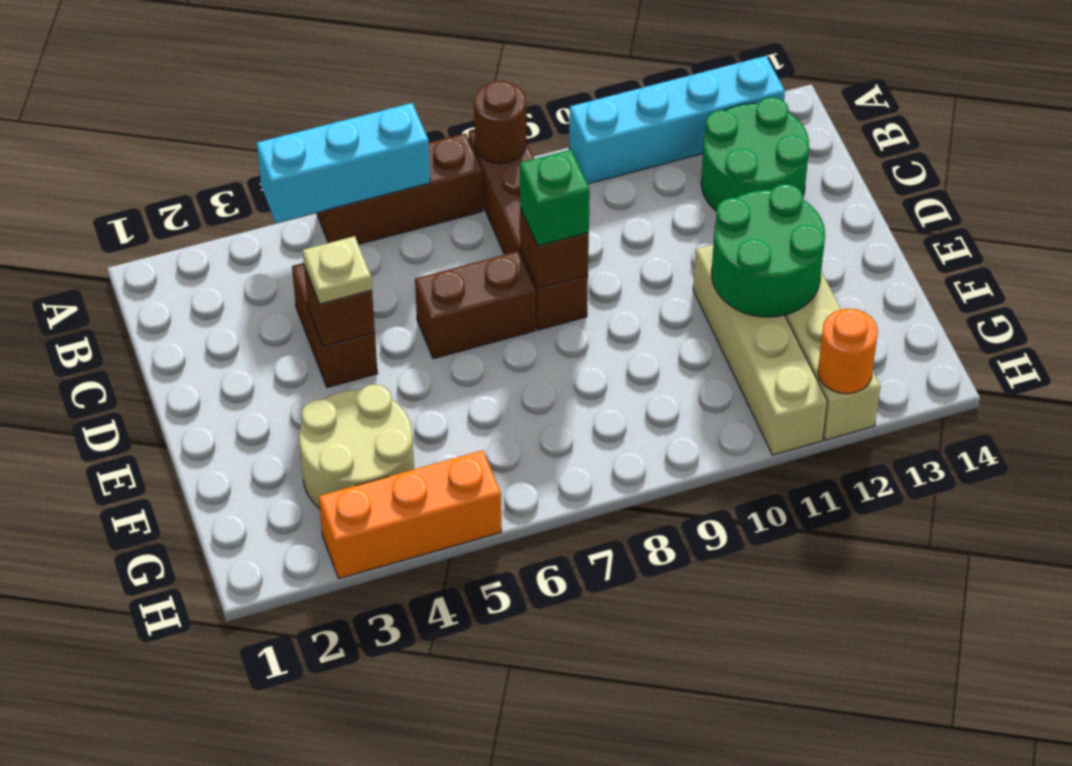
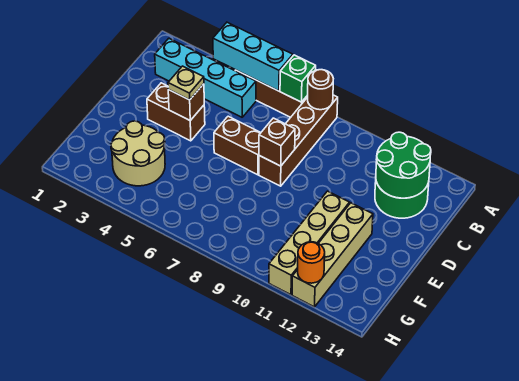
cyan brick A10:A13 level 1 -> cyan brick B2:B5 level 1
brown brick C4:D4 level 1 -> brown brick D3:D4 level 1
green brick D8 level 3 -> green brick A7 level 2
green round brick E11:F12 level 2 -> green round brick B12:C13 level 2
orange brick H3:H5 level 1 -> none

